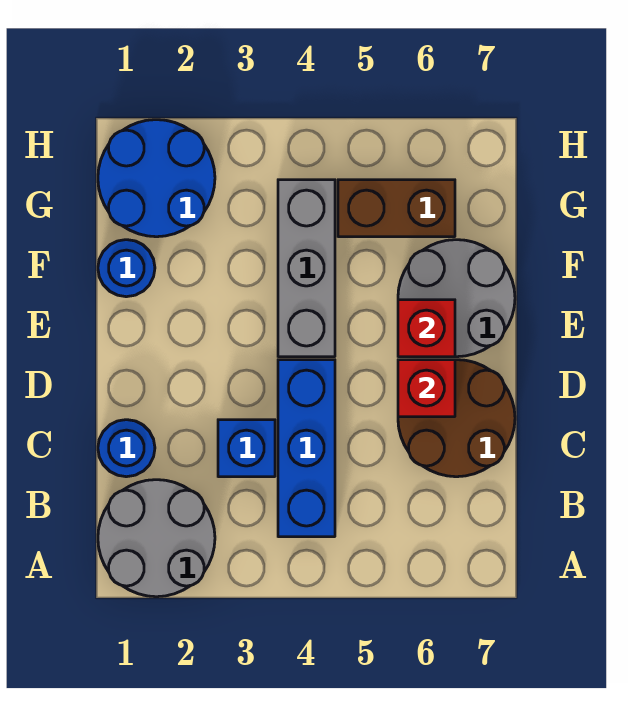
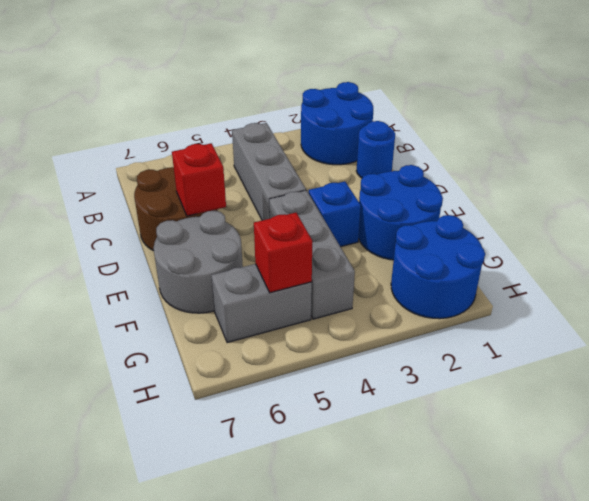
grey round brick A1:B2 level 1 -> blue round brick A1:B2 level 1
blue brick B4:D4 level 1 -> grey brick B4:D4 level 1
blue brick C3 level 1 -> blue brick E3 level 1
red brick E6 level 2 -> red brick G5 level 2
blue round brick F1 level 1 -> blue round brick E1:F2 level 1
brown brick G5:G6 level 1 -> grey brick G5:G6 level 1

